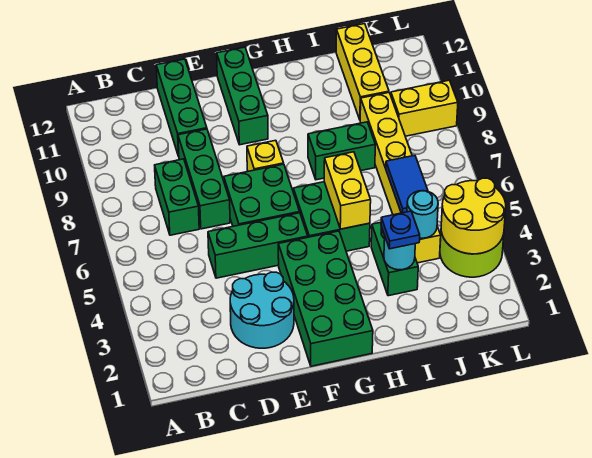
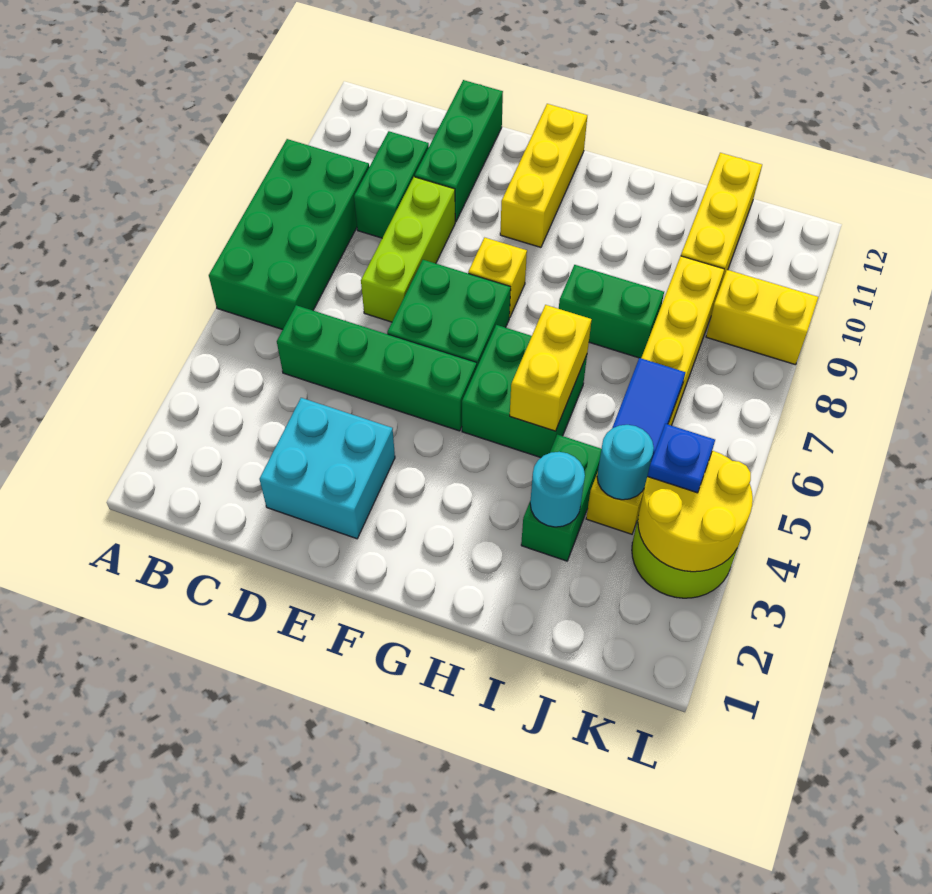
green brick C7:C8 level 1 -> green brick C9:C10 level 1
cyan round brick D2:E3 level 1 -> cyan brick D2:E3 level 1
green brick D5:F5 level 1 -> green brick C5:F5 level 1
green brick D7:D9 level 1 -> lime brick D7:D9 level 1
green brick F1:G4 level 1 -> green brick A6:B9 level 1
green brick F10:F12 level 1 -> yellow brick F10:F12 level 1
blue plate I3 level 3 -> blue plate K4 level 3

